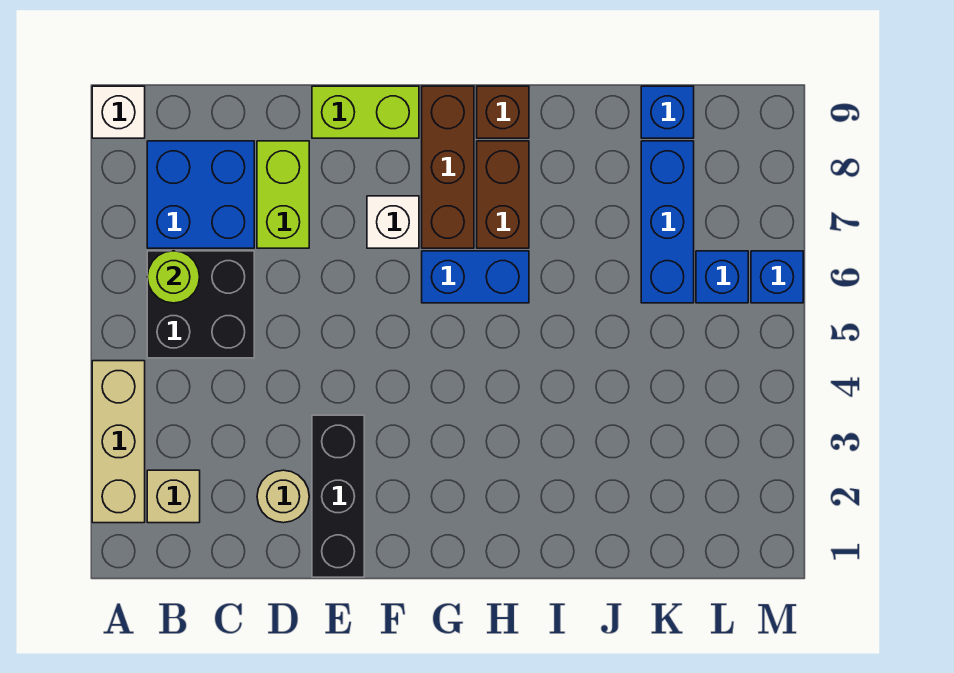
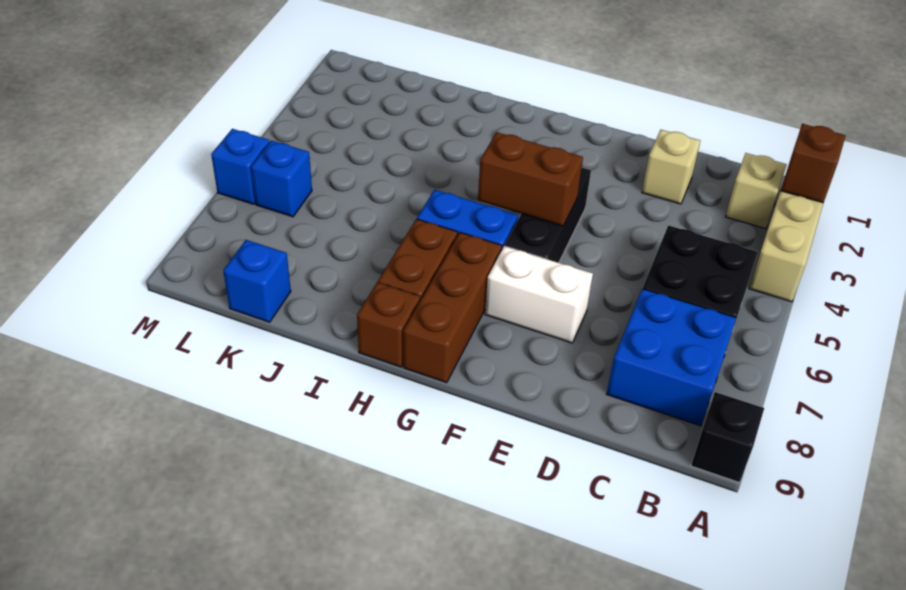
none -> brown brick A2 level 2
white brick A9 level 1 -> black brick A9 level 1
lime round brick B6 level 2 -> none
tan round brick D2 level 1 -> tan brick D2 level 1
lime brick D7:D8 level 1 -> none
black brick E1:E3 level 1 -> black brick F4:F6 level 1
lime brick E9:F9 level 1 -> none
none -> brown brick F5:G5 level 2
white brick F7 level 1 -> white brick E7:F7 level 1
blue brick K6:K8 level 1 -> none

